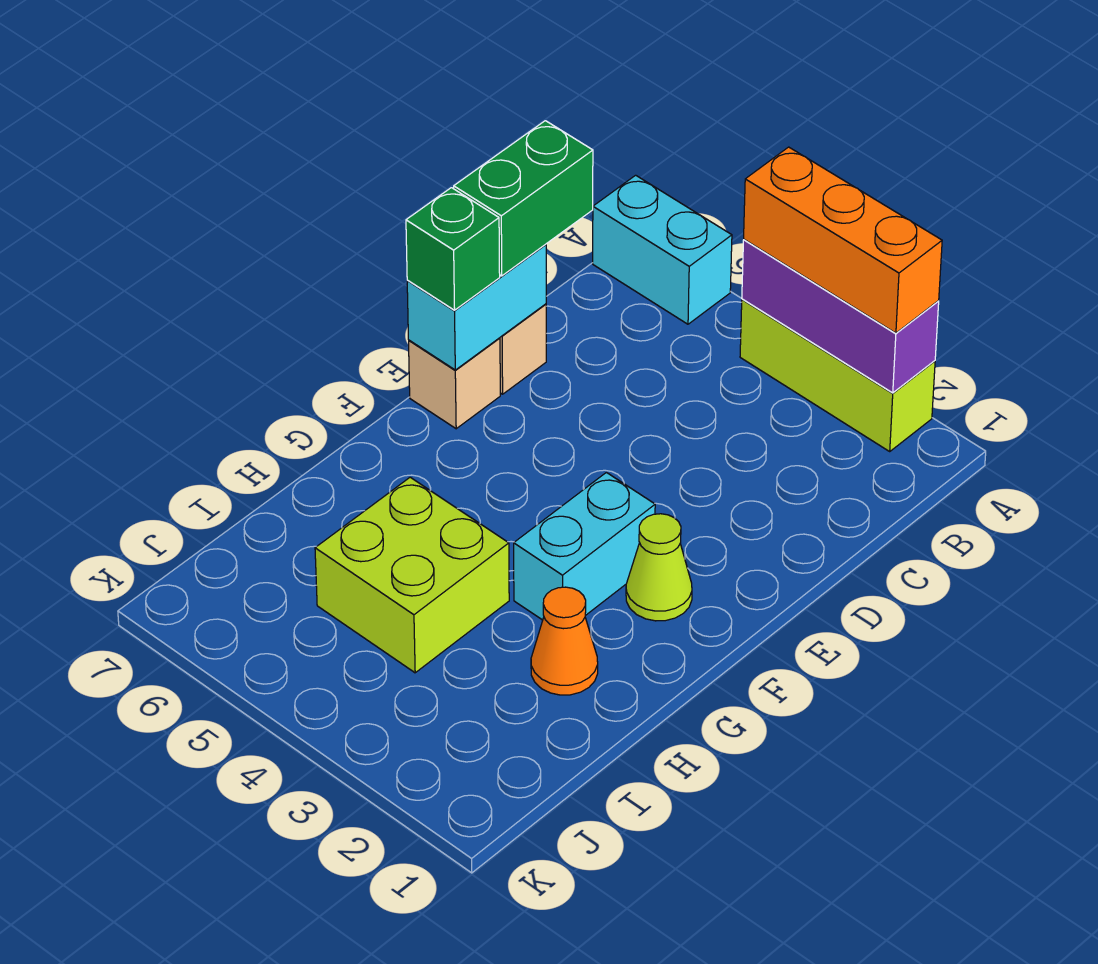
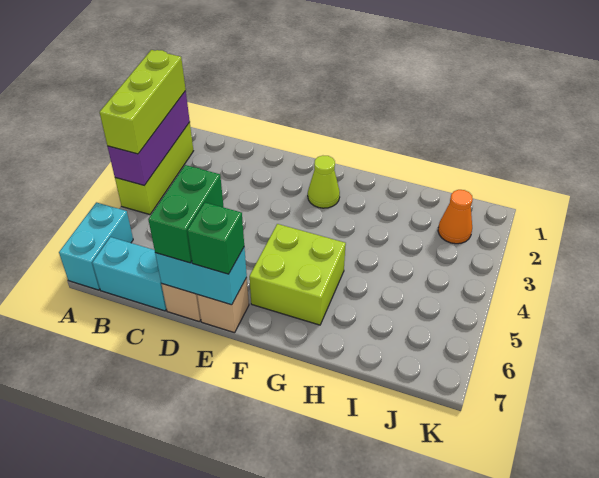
orange brick A2:A4 level 3 -> lime brick A2:A4 level 3
green brick C7:D7 level 3 -> green brick D6:D7 level 3
cyan brick F3:G3 level 1 -> cyan brick B7:C7 level 1
orange cone H2 level 1 -> orange cone J2 level 1
lime brick H4:I5 level 1 -> lime brick F5:G6 level 1

